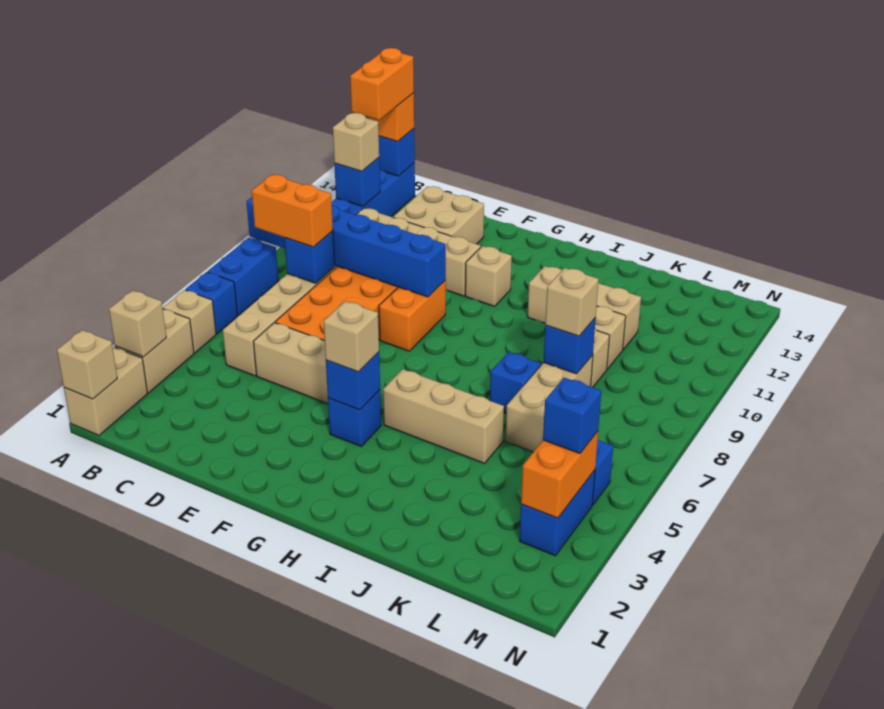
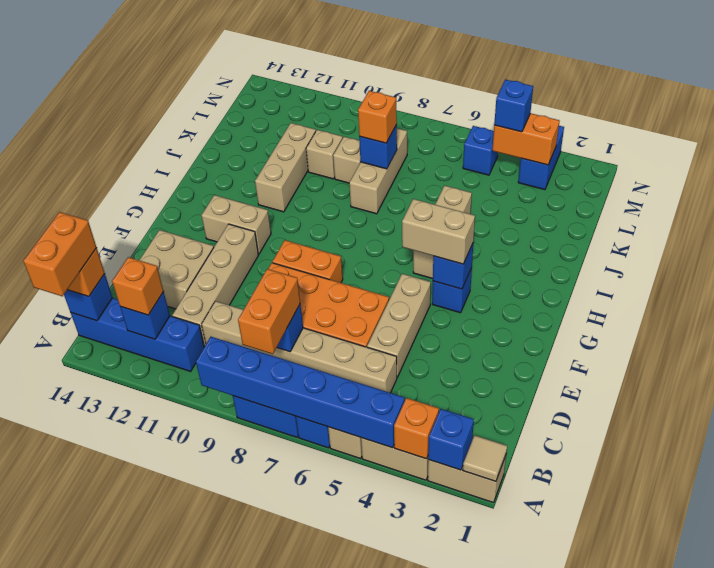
tan brick A1 level 2 -> tan tile A1 level 2
tan brick A3 level 2 -> orange brick A3 level 2
blue brick A9:F9 level 2 -> blue brick A4:A9 level 2
tan brick B12 level 3 -> orange brick B12 level 3
orange brick B13:B14 level 4 -> orange brick A14:B14 level 4
tan brick G4 level 3 -> tan brick G4:G5 level 3
tan brick G11 level 1 -> tan brick G11:G12 level 1
blue brick J7 level 1 -> blue brick A2 level 2
tan brick K6:K8 level 1 -> tan brick J8:L8 level 1
tan brick K8 level 3 -> orange brick K8 level 3
blue brick M3:M4 level 1 -> blue brick M3:N3 level 1

